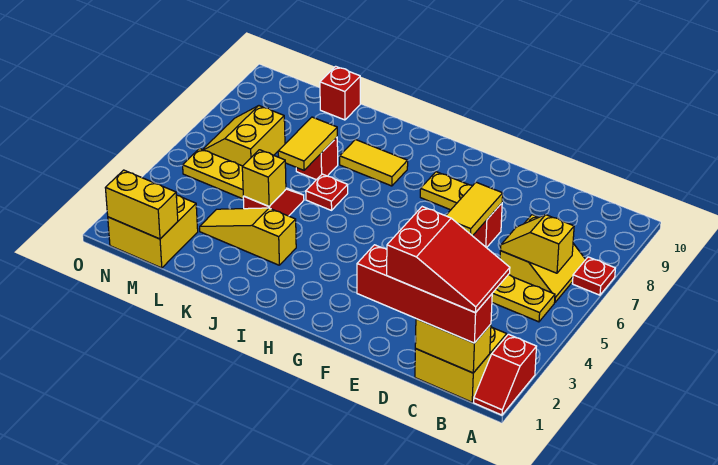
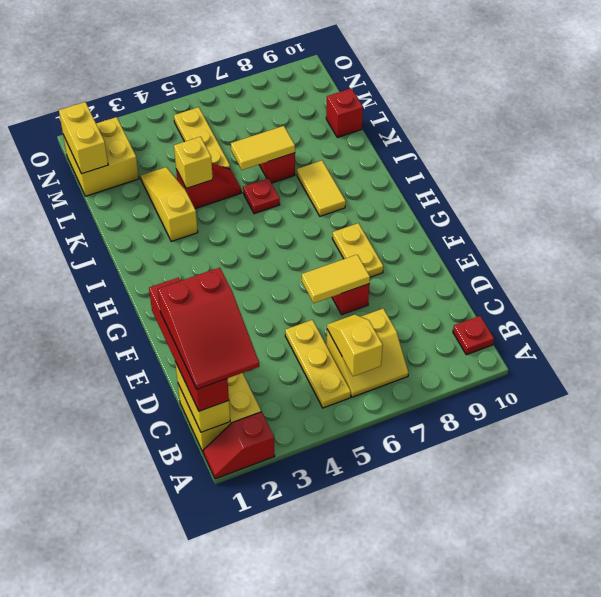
red plate A7 level 1 -> red plate B10 level 1
yellow slope M6:N7 level 1 top M -> none

